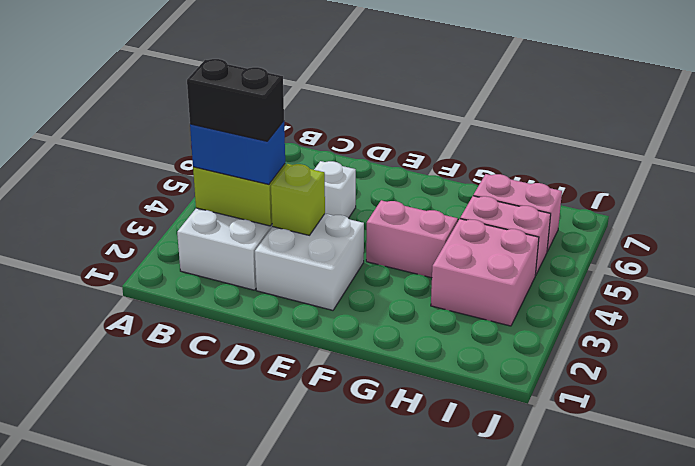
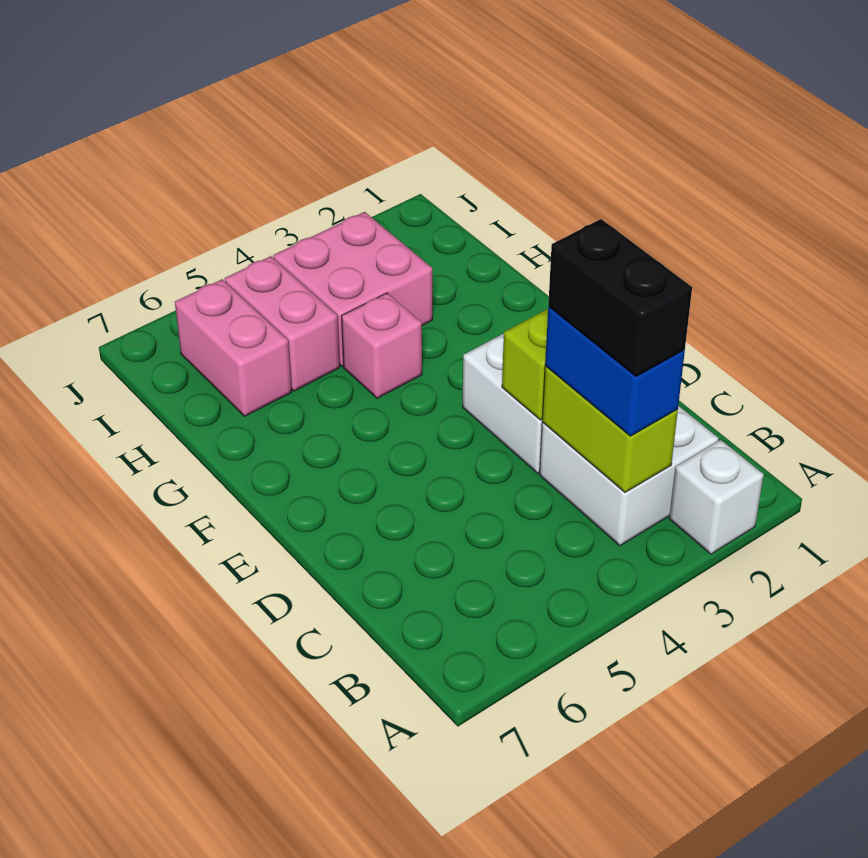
white brick D5 level 1 -> white brick A2 level 1
pink brick F4:G4 level 1 -> pink brick G4 level 1

